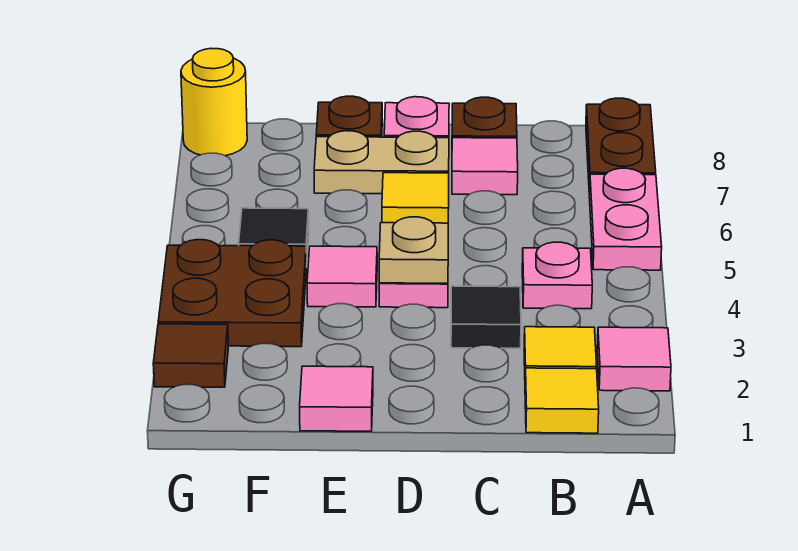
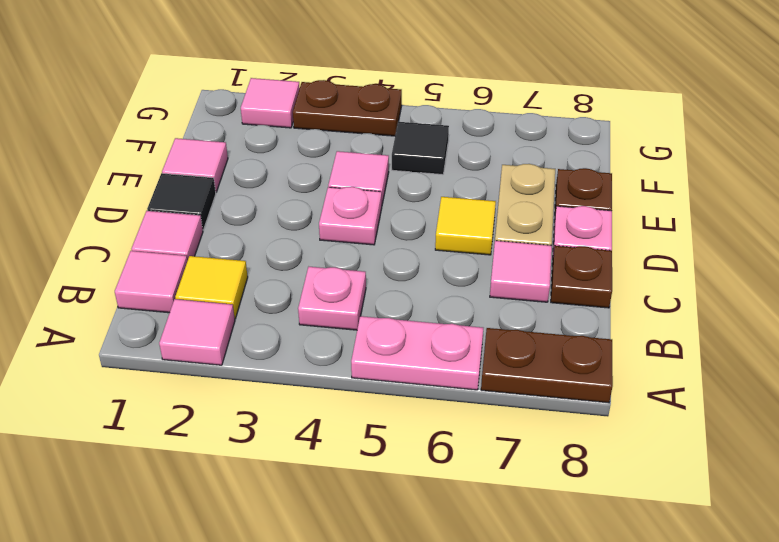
yellow tile B1 level 1 -> pink tile B1 level 1
none -> pink tile C1 level 1
black tile C3 level 1 -> black tile D1 level 1
tan plate D4 level 2 -> none
brown plate F3:G4 level 1 -> brown plate G3:G4 level 1
brown tile G2 level 1 -> pink tile G2 level 1
yellow round brick G8 level 1 -> none

